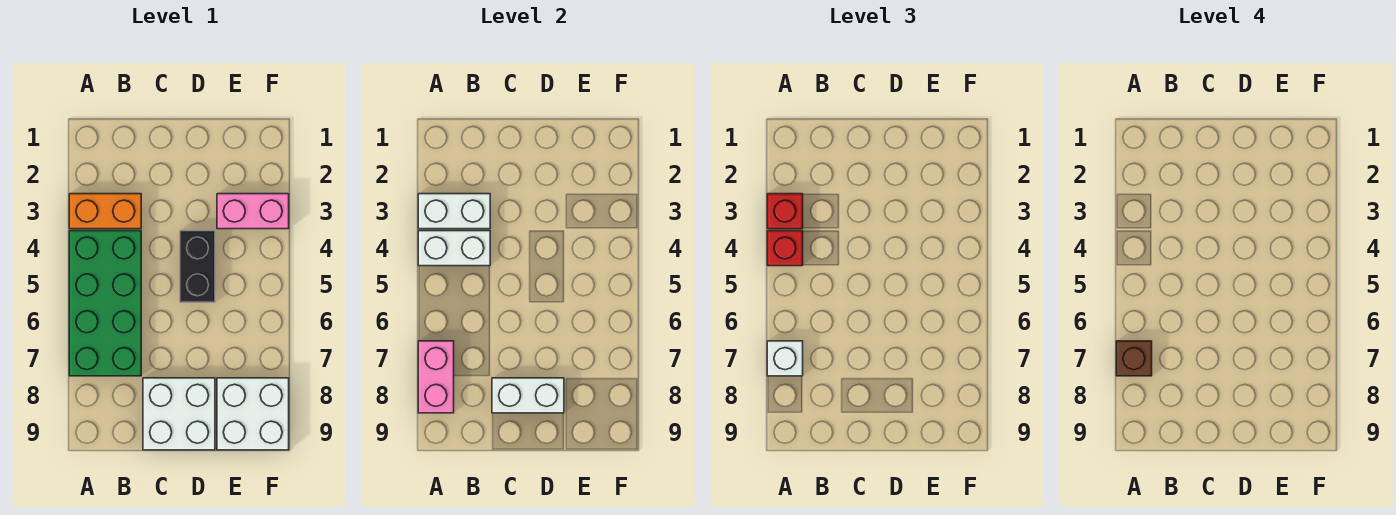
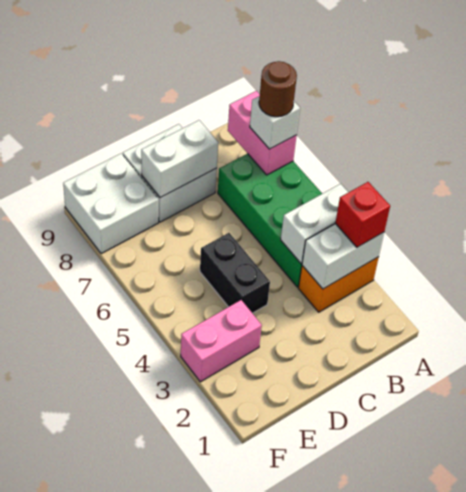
red brick A4 level 3 -> none
brown brick A7 level 4 -> brown round brick A7 level 4

